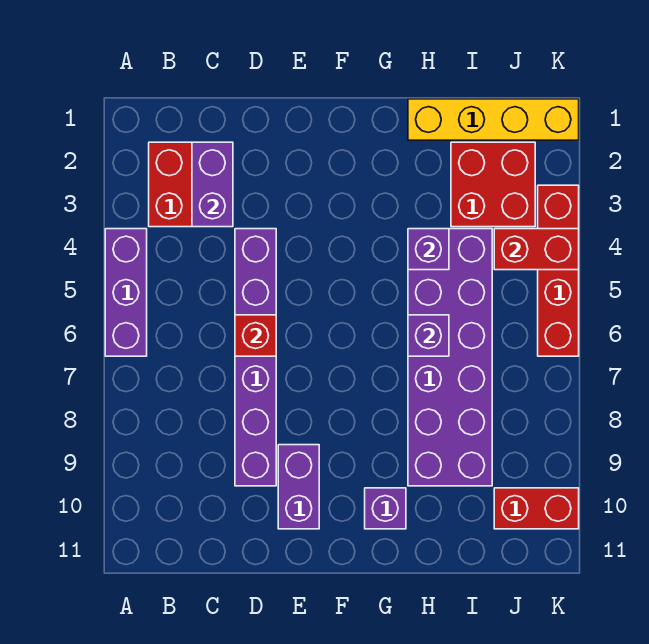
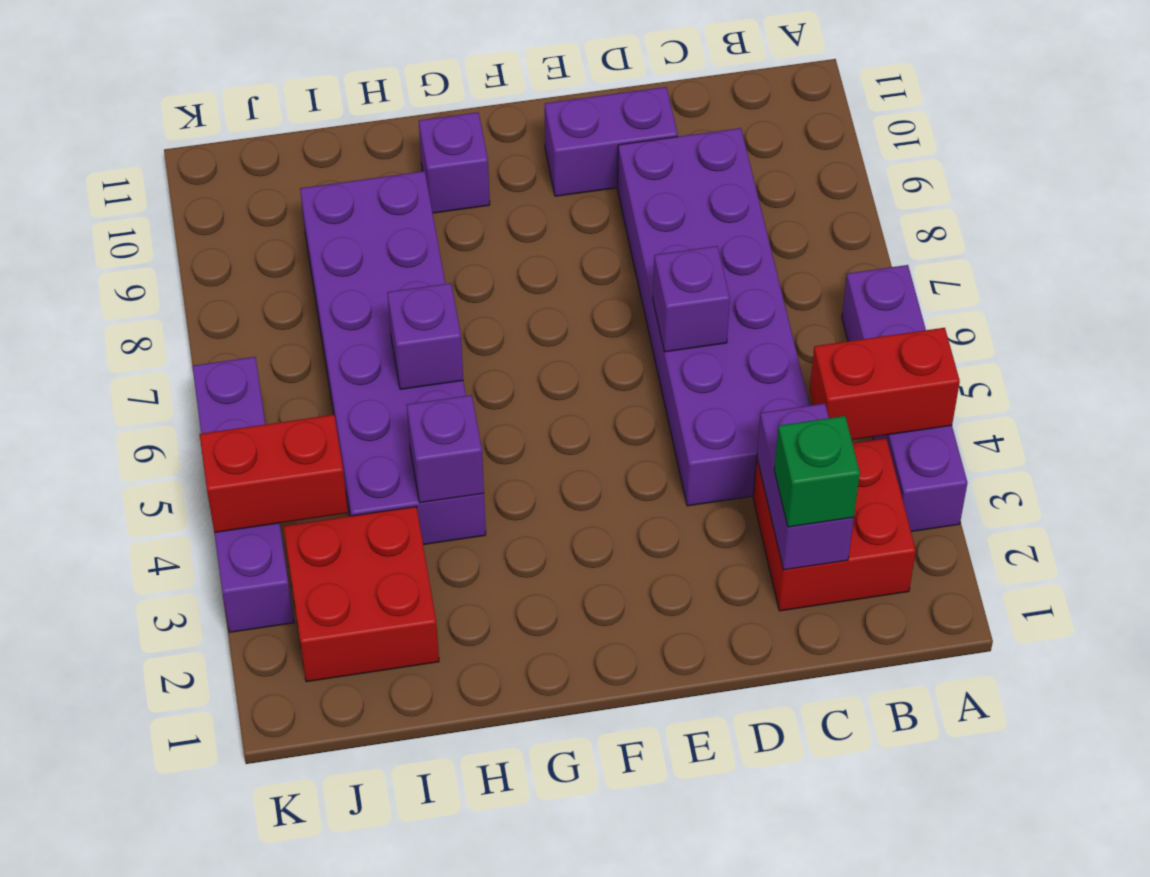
purple brick A4:A6 level 1 -> purple brick A3:A6 level 1
none -> green brick C2 level 3
purple brick D4:D9 level 1 -> purple brick C4:D9 level 1
red brick D6 level 2 -> purple brick D6 level 2
purple brick E9:E10 level 1 -> purple brick D10:E10 level 1
yellow brick H1:K1 level 1 -> none
red brick J10:K10 level 1 -> red brick A4:B4 level 2
red brick K3:K6 level 1 -> purple brick K3:K6 level 1

